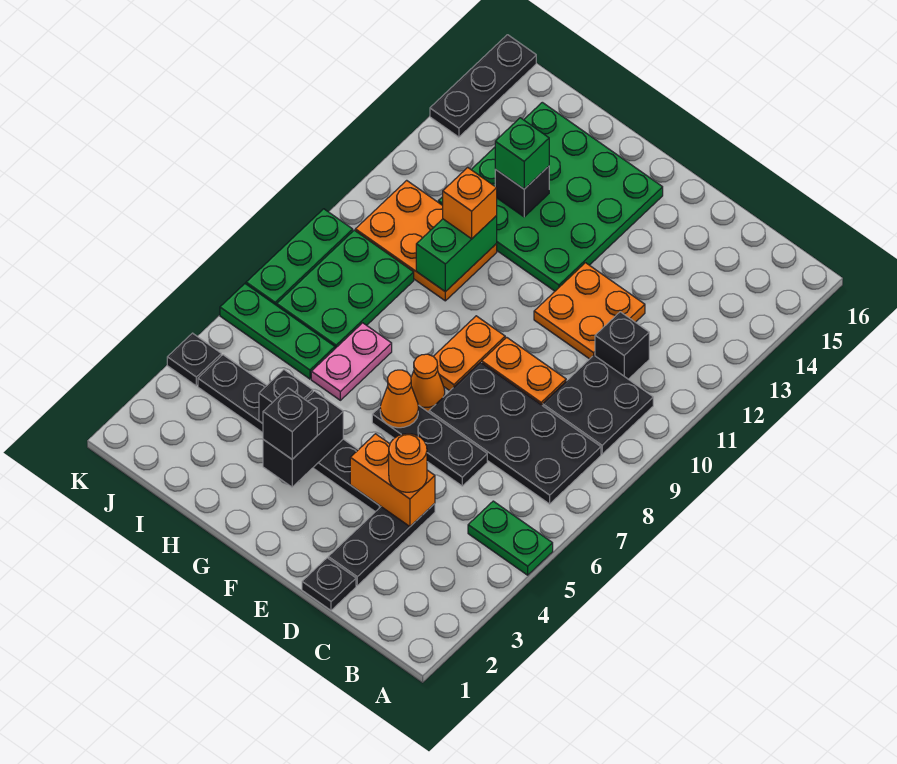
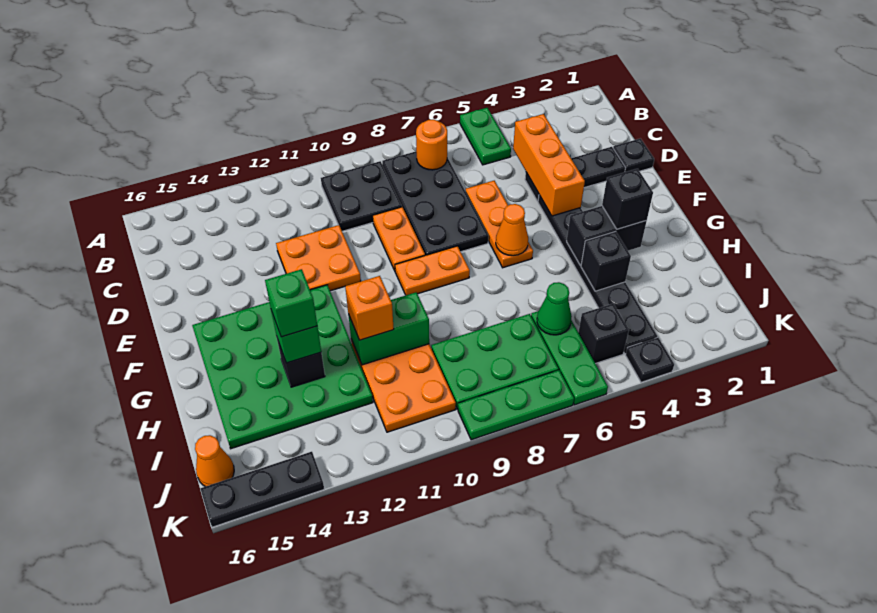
black brick C11 level 1 -> black brick J5 level 1
orange brick D4:E4 level 2 -> orange brick C4:E4 level 2
orange round brick D4 level 3 -> orange round brick B7 level 2
black plate D6:F6 level 1 -> orange plate D6:F6 level 1
orange cone F7 level 1 -> orange cone J16 level 1
pink plate H6:H7 level 1 -> none
none -> green brick H13 level 4
none -> green cone I6 level 2

